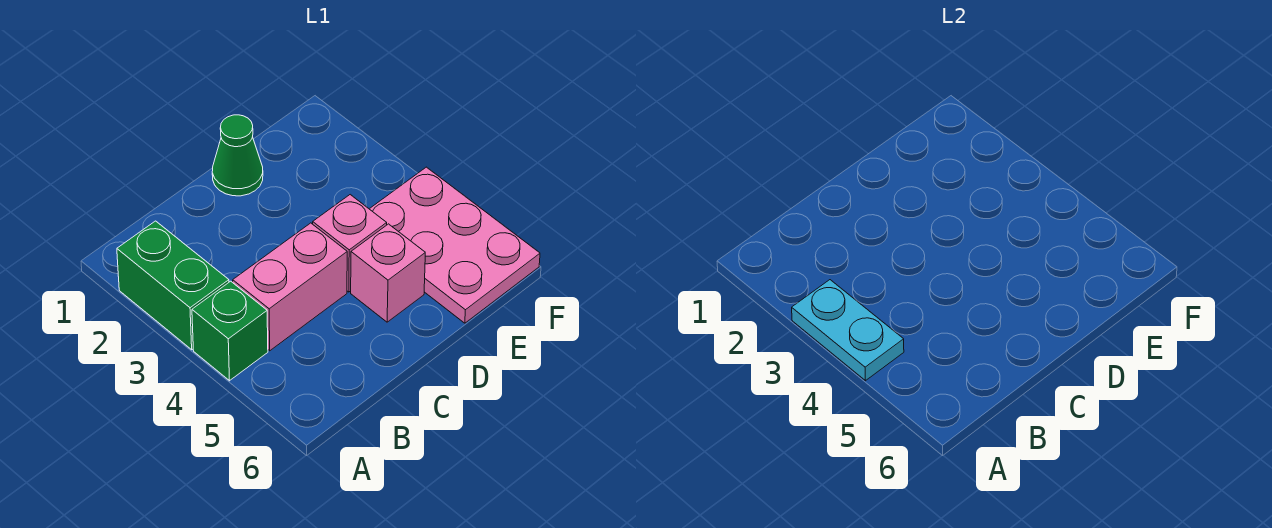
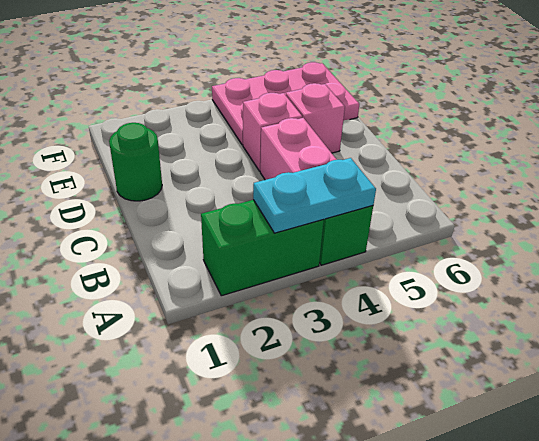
green cone D1 level 1 -> green round brick D1 level 1

